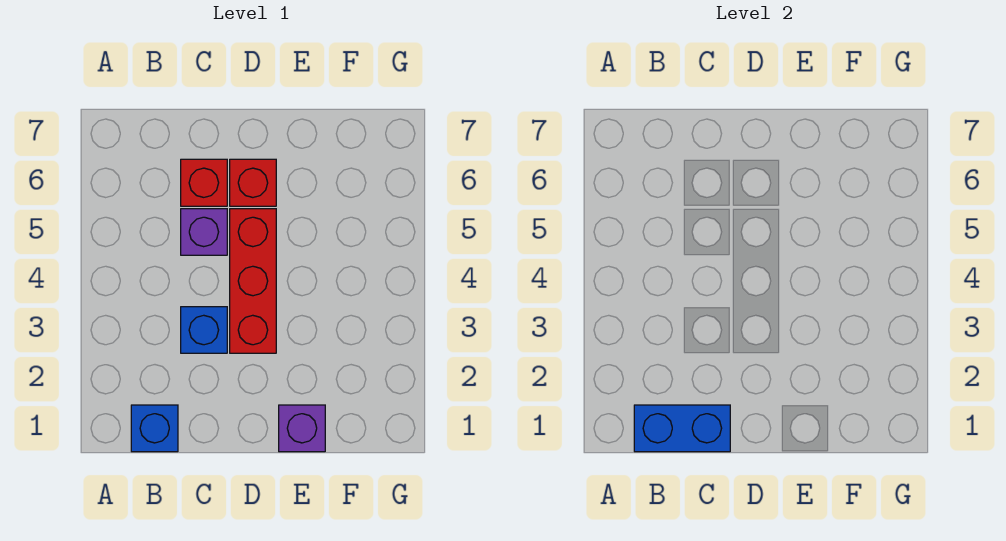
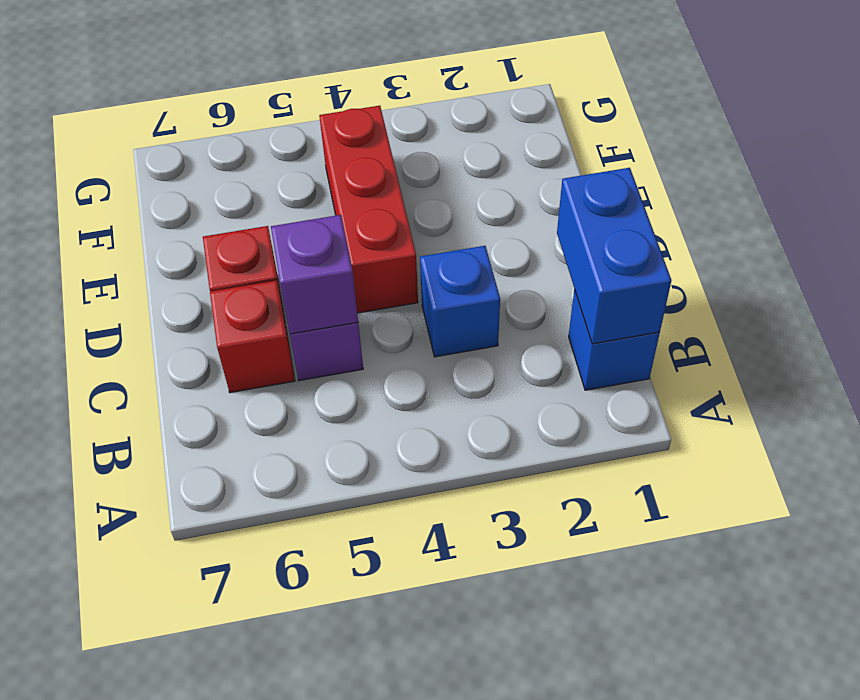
red brick D3:D5 level 1 -> red brick D4:F4 level 1
purple brick E1 level 1 -> purple brick C5 level 2

